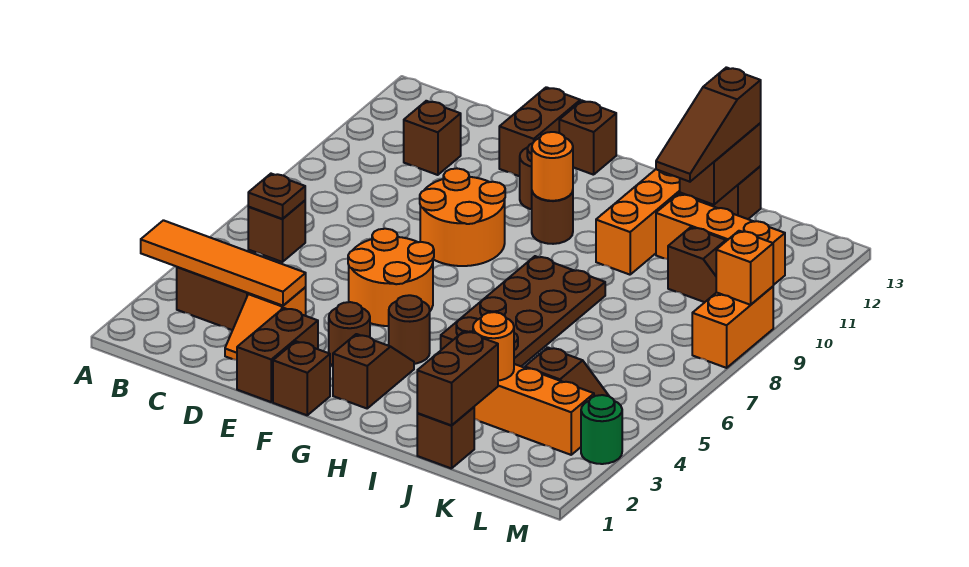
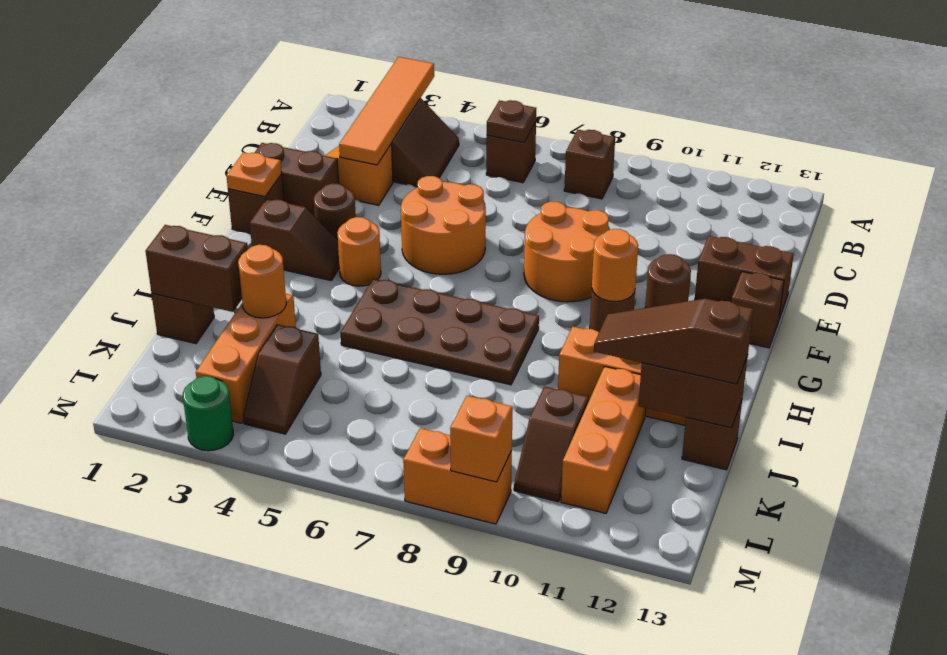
brown brick C11 level 1 -> brown brick B8 level 1
none -> orange plate F1 level 2
brown round brick G4 level 1 -> orange round brick G4 level 1

